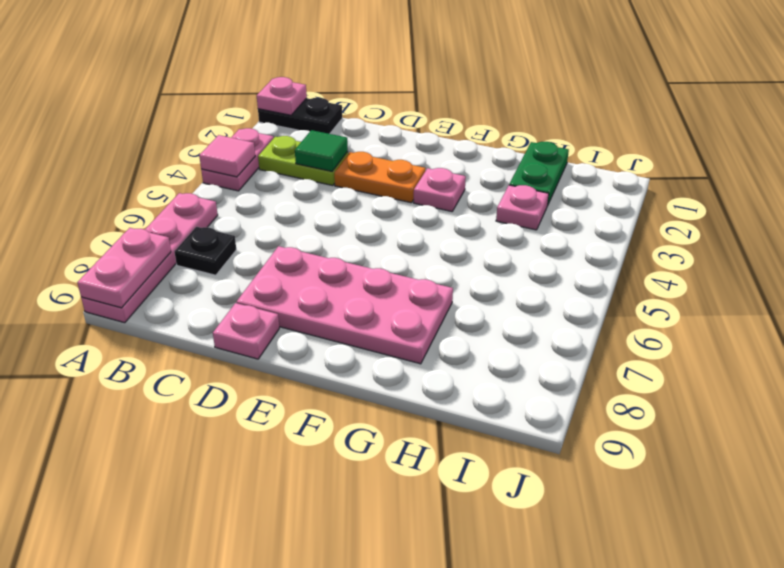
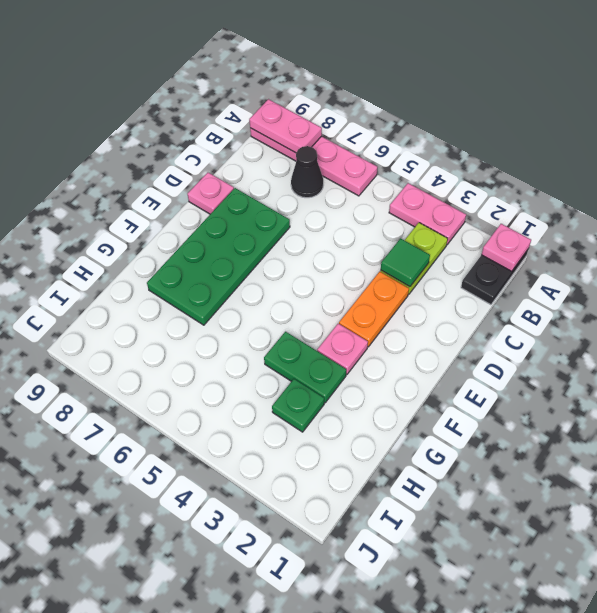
pink tile A4 level 2 -> none
black plate B7 level 1 -> black cone B7 level 1
pink plate D7:G8 level 1 -> green plate D7:G8 level 1
green plate H1:H2 level 1 -> green plate G3:G4 level 1
pink plate H3 level 1 -> green plate H3 level 1

